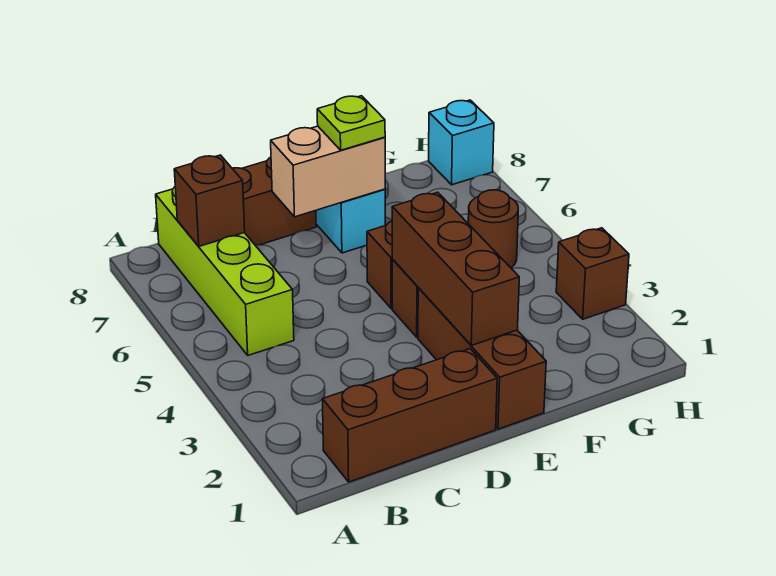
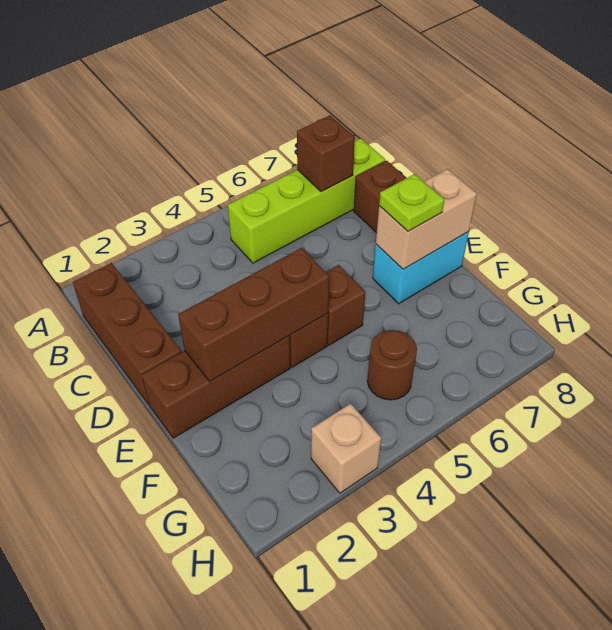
tan brick D7:E7 level 2 -> tan brick E7:E8 level 2
brown brick H3 level 1 -> tan brick H3 level 1
cyan brick H8 level 1 -> none

